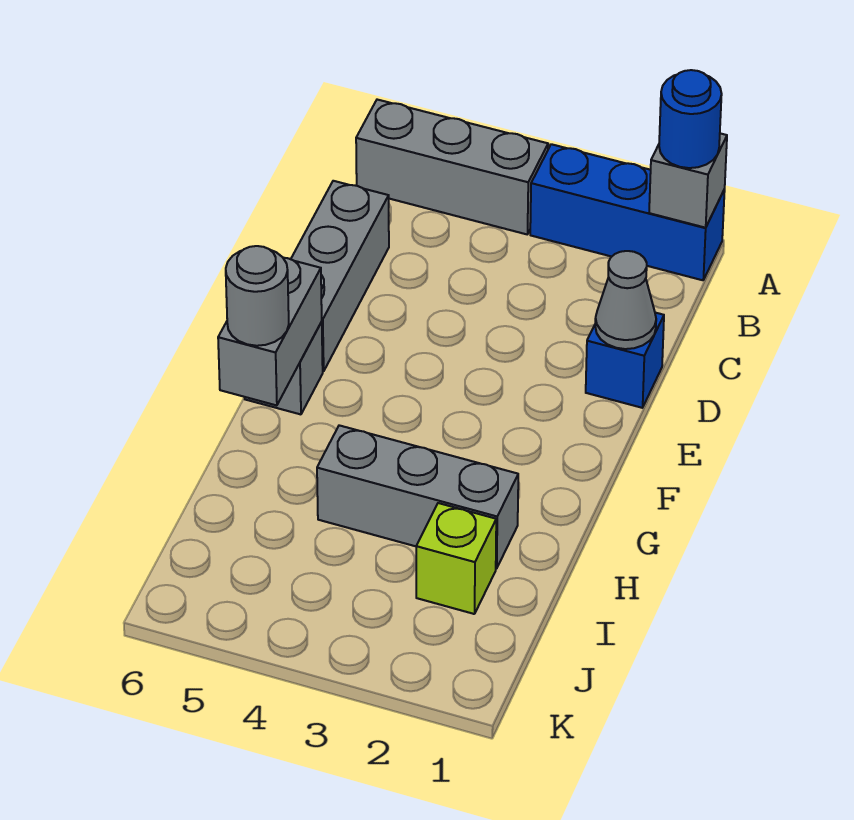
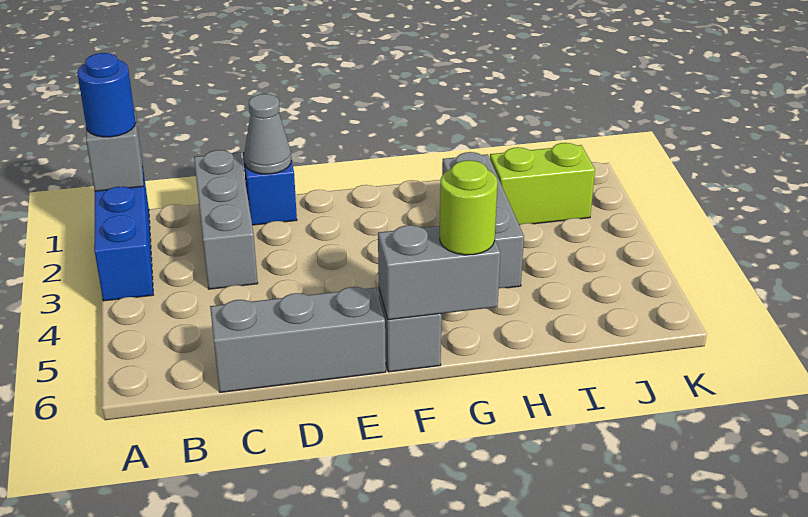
grey brick A4:A6 level 1 -> grey brick C1:C3 level 1
grey round brick G6 level 3 -> lime round brick G6 level 3
lime brick I2 level 1 -> lime brick I2:J2 level 1

